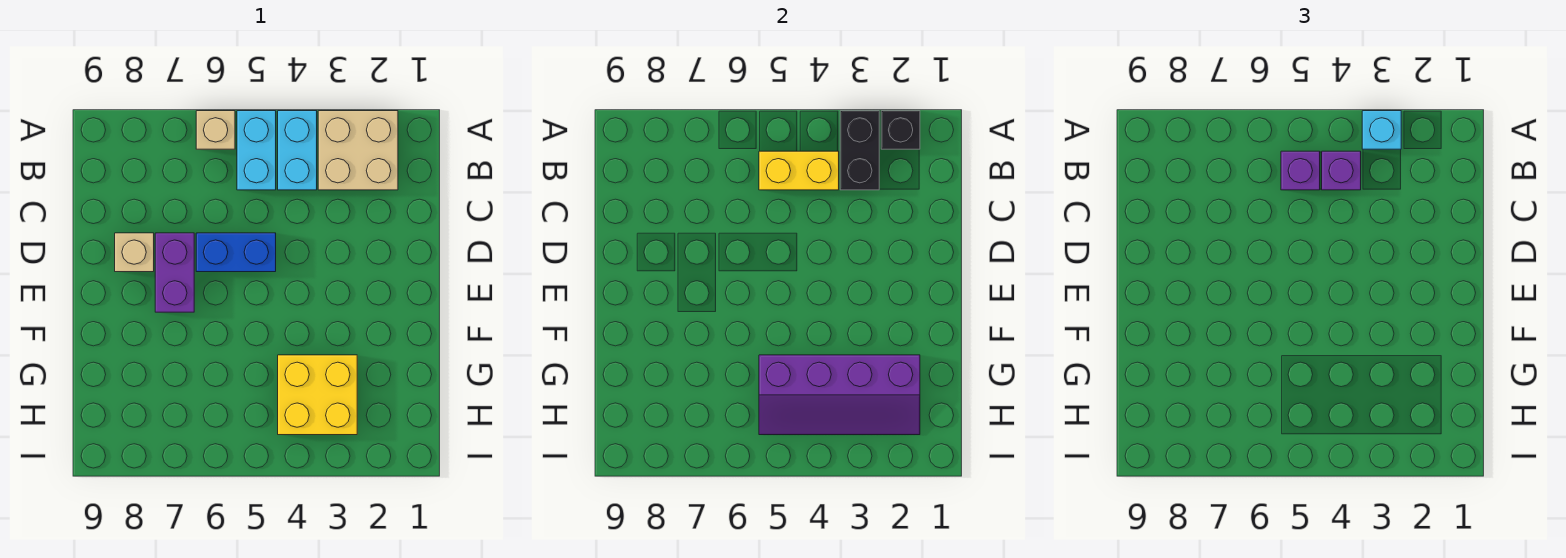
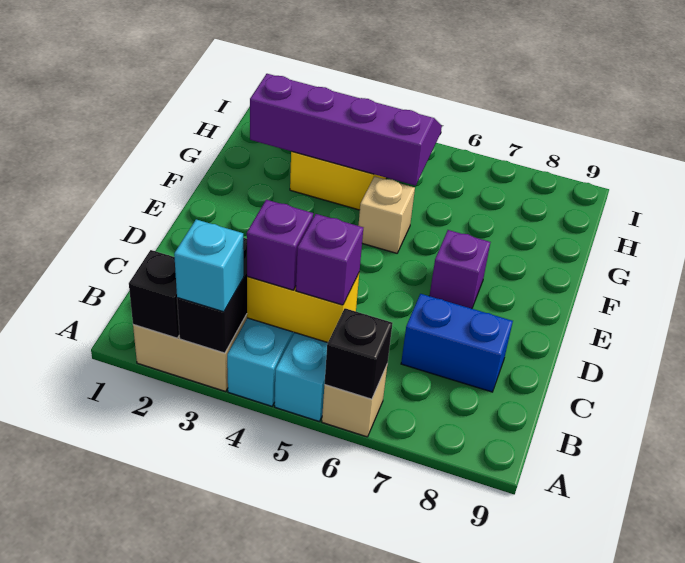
none -> black brick A6 level 2
blue brick D5:D6 level 1 -> blue brick C7:C8 level 1
purple brick D7:E7 level 1 -> purple brick E7 level 1
tan brick D8 level 1 -> tan brick F5 level 1

